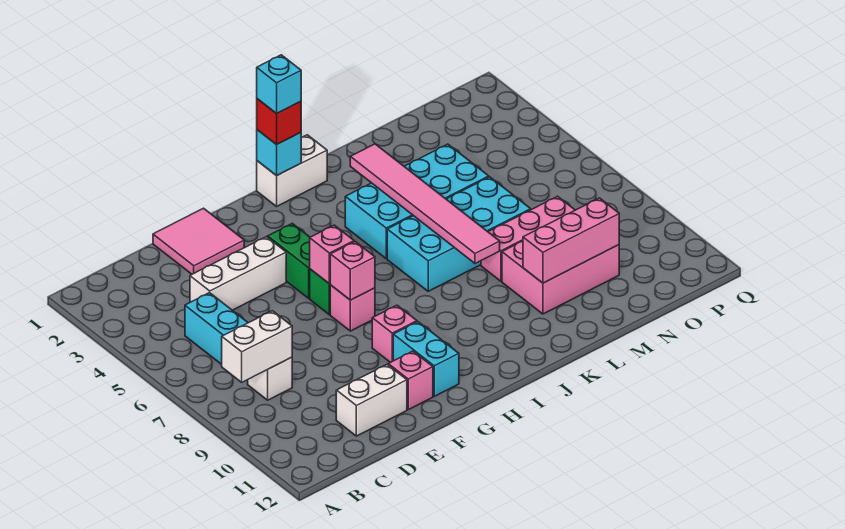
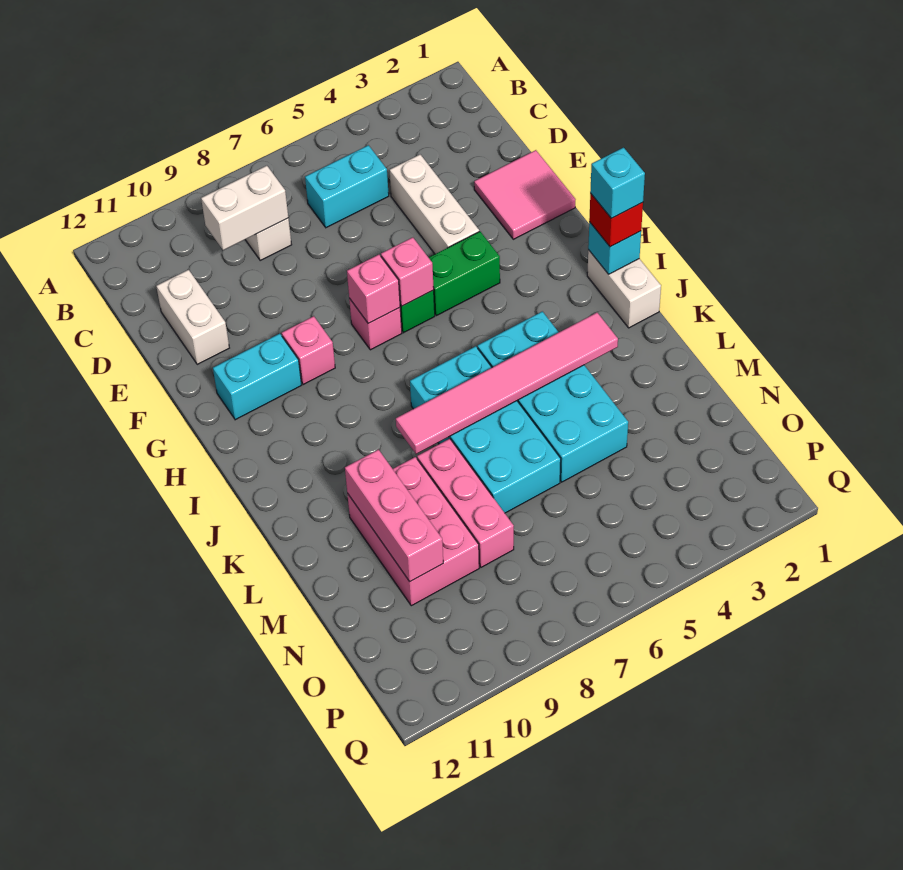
white brick B8:C8 level 2 -> white brick C8:C9 level 2
pink brick F11 level 1 -> none

